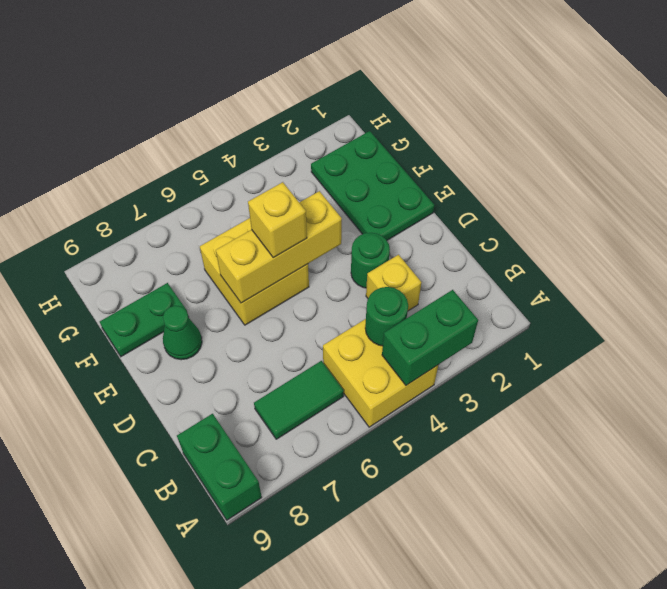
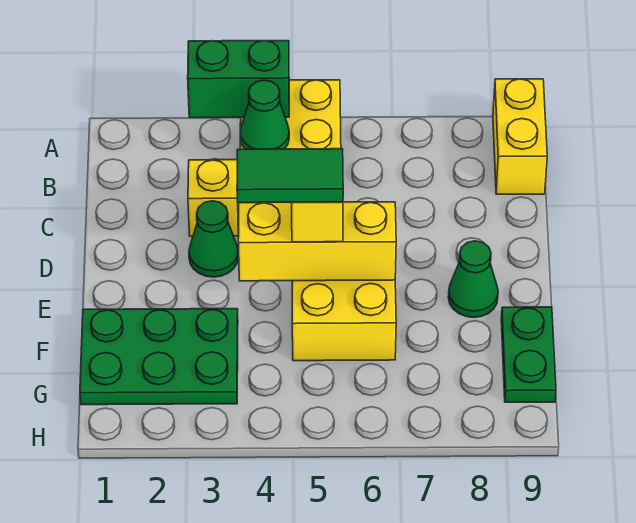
green brick A9:B9 level 1 -> yellow brick A9:B9 level 1
green round brick B4 level 2 -> green cone B4 level 2
green tile B6:B7 level 1 -> green tile E4:E5 level 4
green round brick D3 level 1 -> green cone D3 level 1
green plate E1:G2 level 1 -> green plate F1:G3 level 1
green plate F8:F9 level 1 -> green plate F9:G9 level 1

